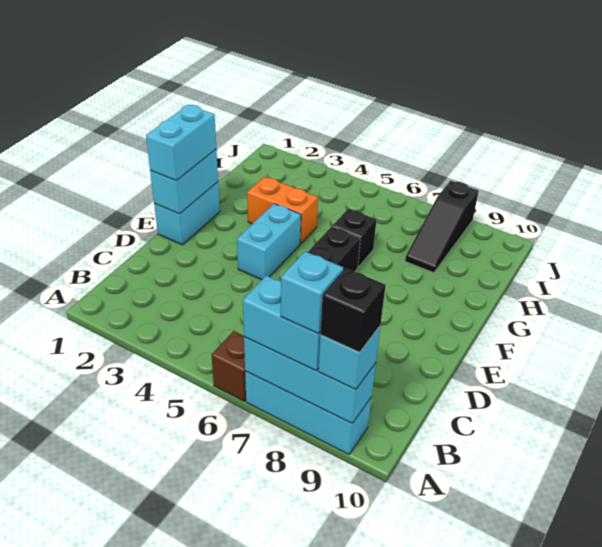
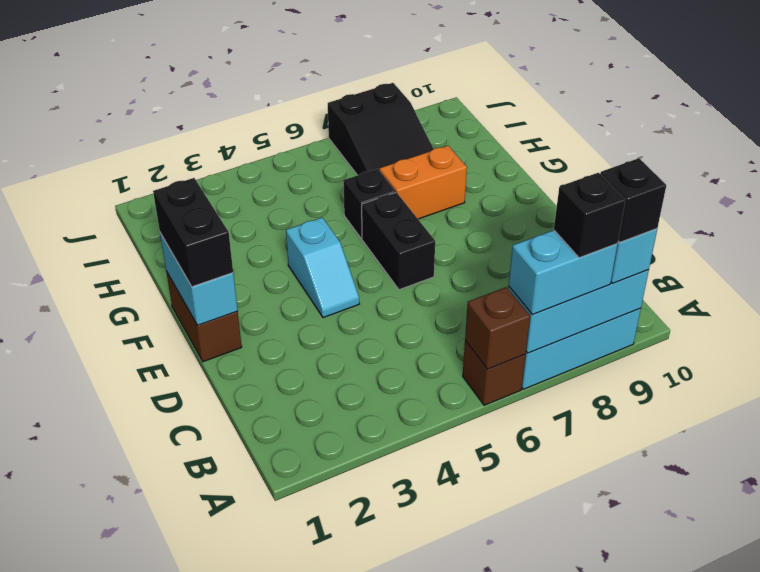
none -> brown brick A6 level 2
cyan brick A8 level 4 -> black brick A8 level 4
cyan brick E1:F1 level 1 -> brown brick E1:F1 level 1
cyan brick E1:F1 level 3 -> black brick E1:F1 level 3
cyan brick E4:F4 level 1 -> cyan slope E4:F4 level 1 top F
orange brick G3:G4 level 1 -> orange brick G7:G8 level 1
black slope H8:J8 level 1 top J -> black slope H7:J8 level 1 top J

